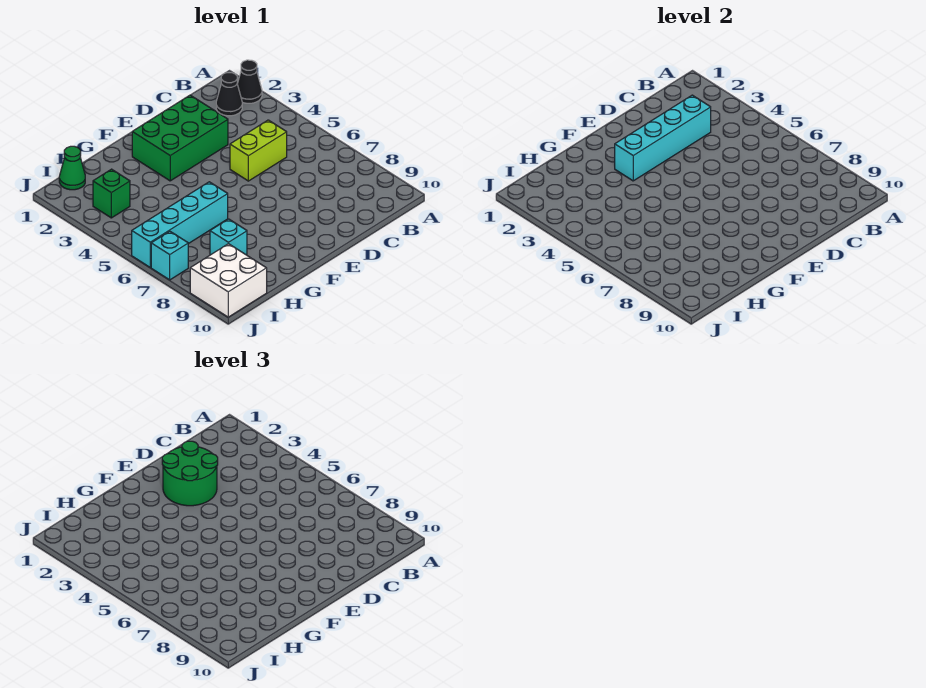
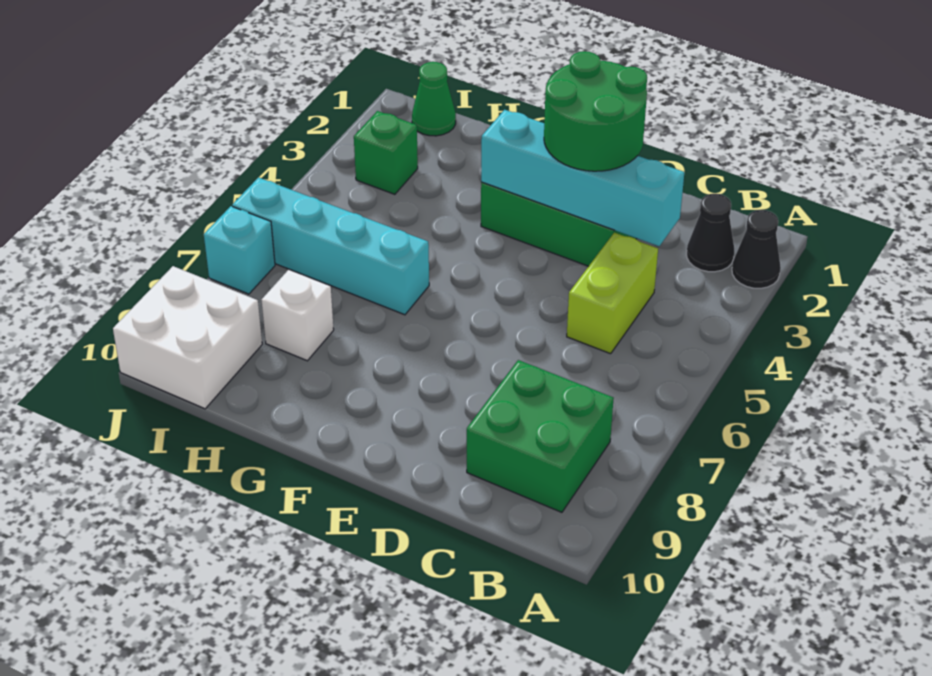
none -> green brick B8:C9 level 1
lime brick C5:D5 level 1 -> lime brick C4:C5 level 1
cyan brick H8 level 1 -> white brick H8 level 1

